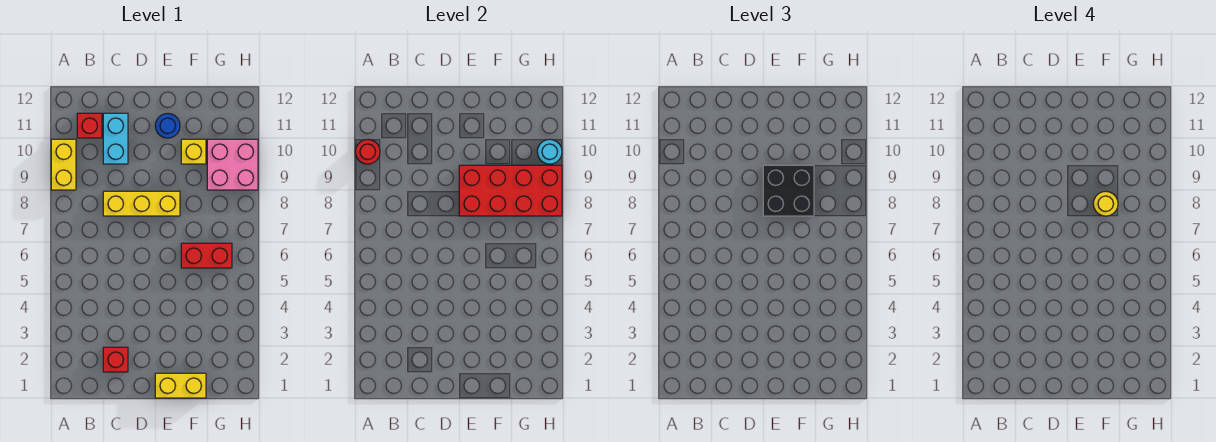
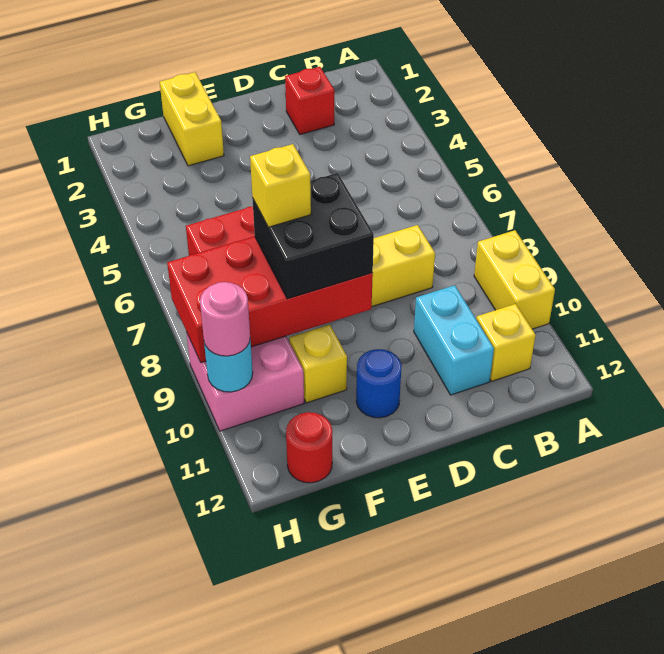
red round brick A10 level 2 -> red round brick G12 level 1
red brick B11 level 1 -> yellow brick B11 level 1
yellow brick E1:F1 level 1 -> yellow brick F1:F2 level 1
yellow round brick F8 level 4 -> yellow brick F8 level 4
none -> pink round brick H10 level 3

